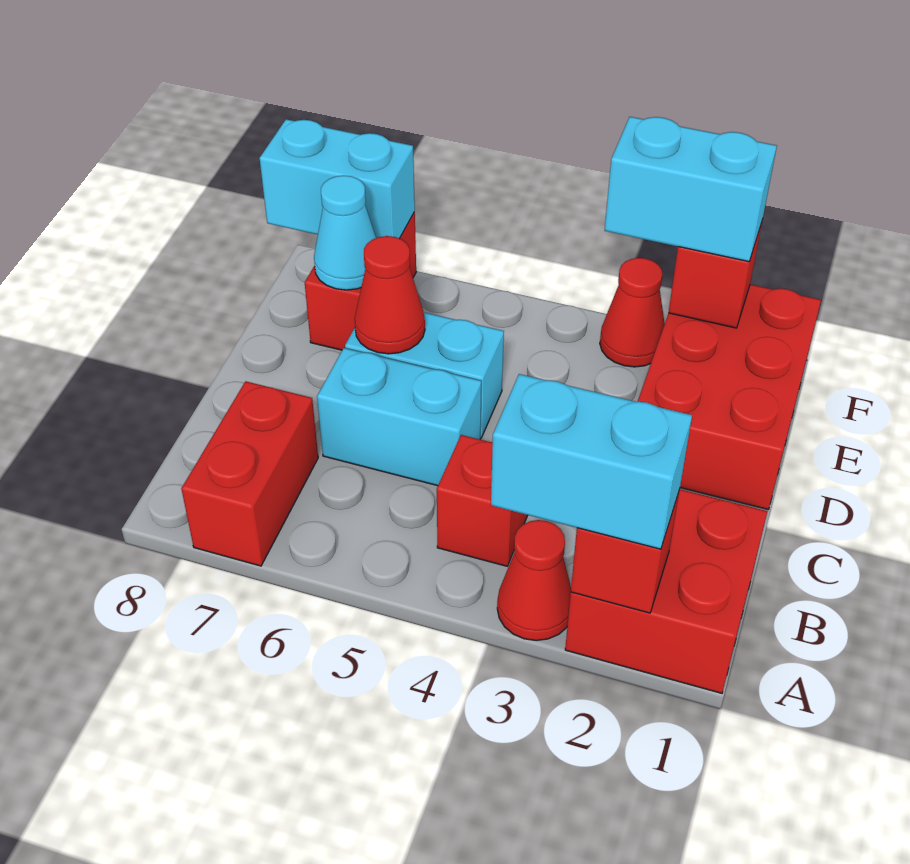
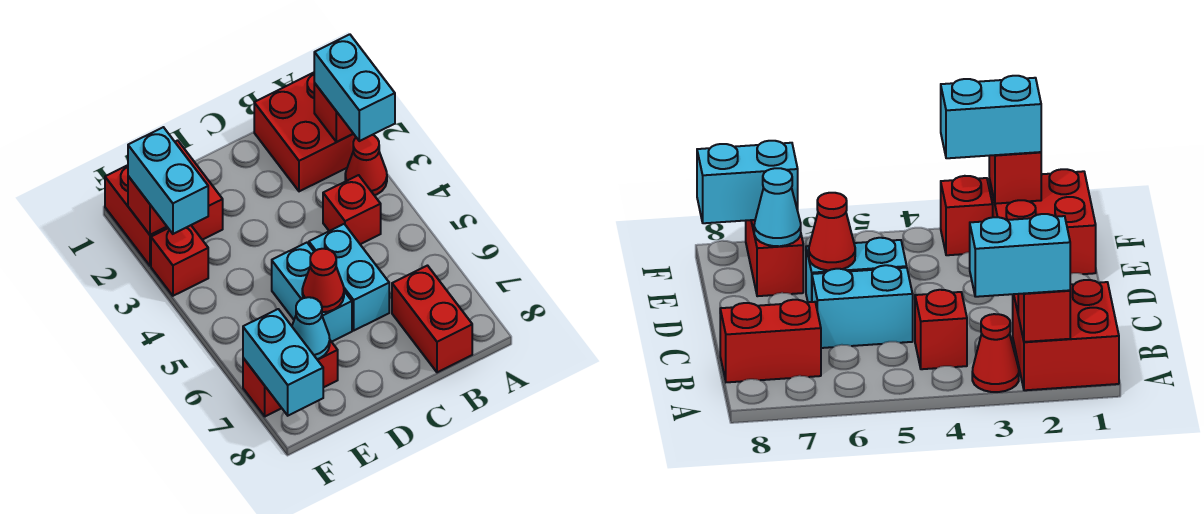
red brick A7:B7 level 1 -> red brick B7:B8 level 1
red brick D1:F2 level 1 -> red brick E1:F2 level 1
red cone F3 level 1 -> red brick F3 level 1

